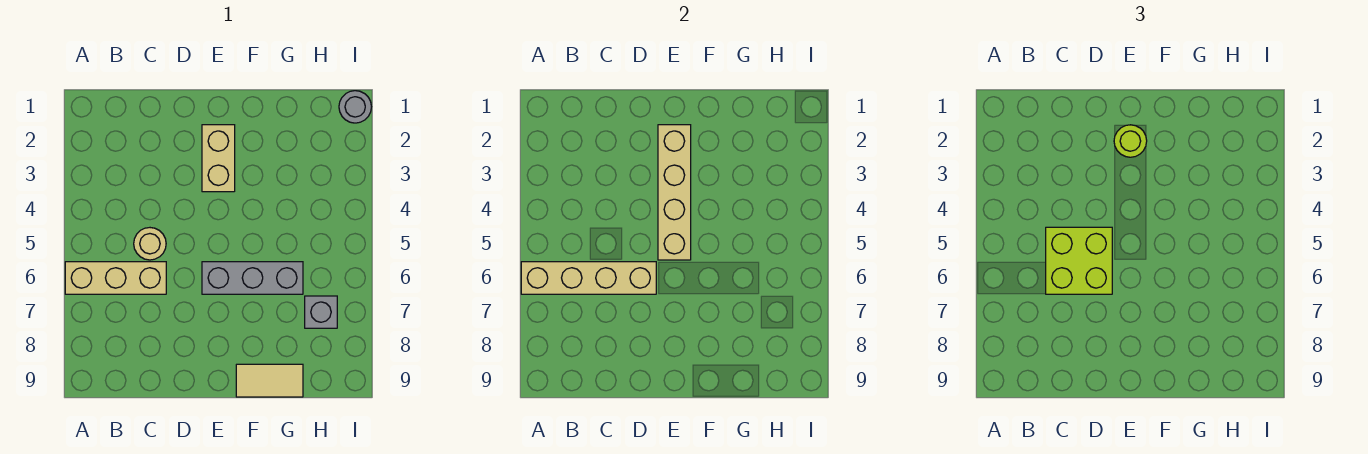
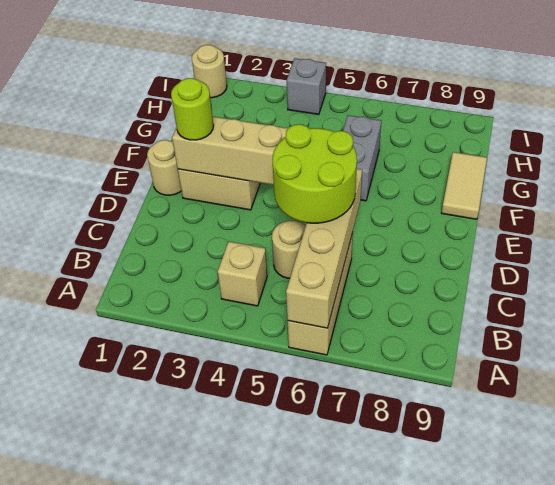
none -> tan brick B4 level 1
lime brick C5:D6 level 3 -> lime round brick C5:D6 level 3
none -> tan round brick E1 level 1
grey brick E6:G6 level 1 -> grey brick F6:G6 level 1
grey brick H7 level 1 -> grey brick I4 level 1
grey round brick I1 level 1 -> tan round brick I1 level 1

